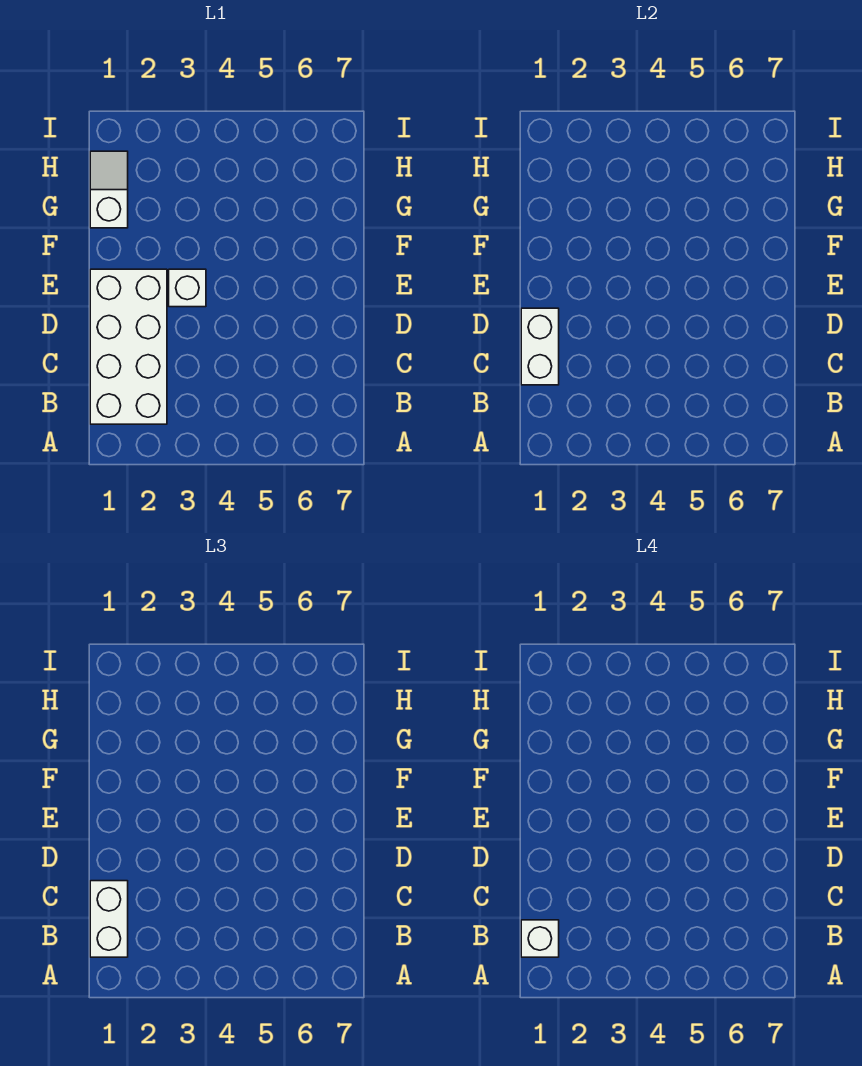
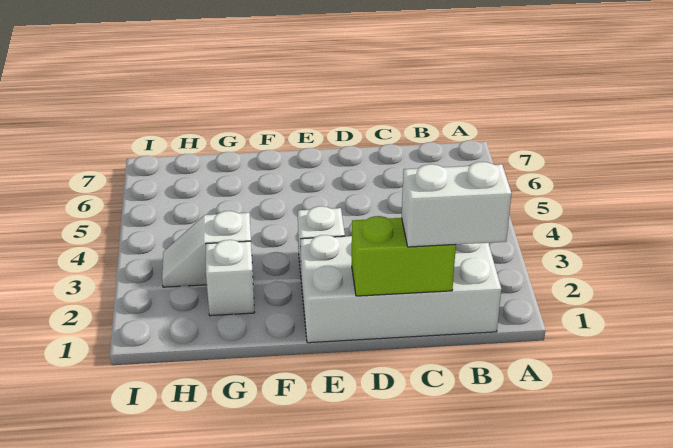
white brick B1 level 4 -> white brick G2 level 1
white brick C1:D1 level 2 -> lime brick C1:D1 level 2
white slope G1:H1 level 1 top G -> white slope G3:H3 level 1 top G

